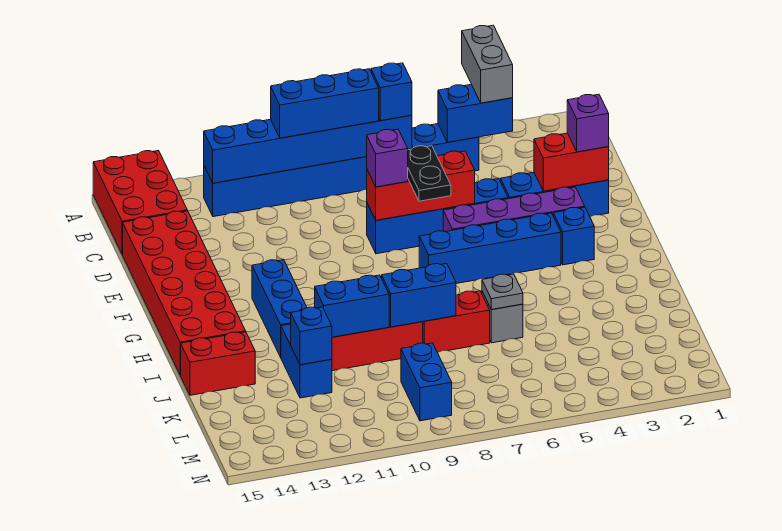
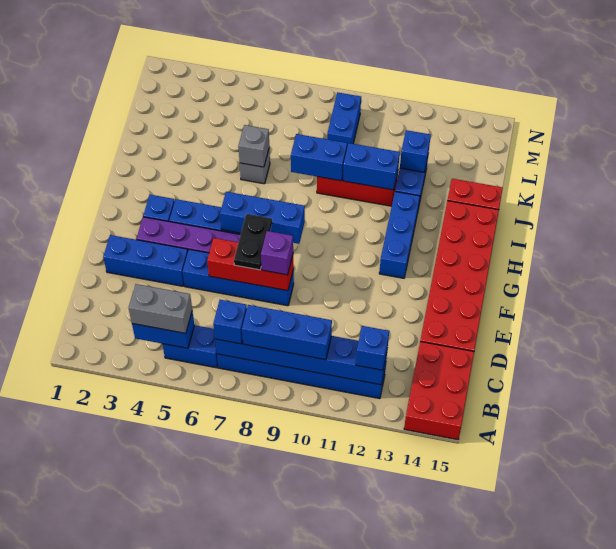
grey brick A4:B4 level 3 -> grey brick B4:B5 level 3
none -> blue brick B12 level 3
red brick E2:E3 level 2 -> none
purple brick E2 level 3 -> none
none -> blue brick G6:G8 level 2
grey plate J6 level 2 -> grey brick J6 level 2
red brick J7:J8 level 1 -> none

